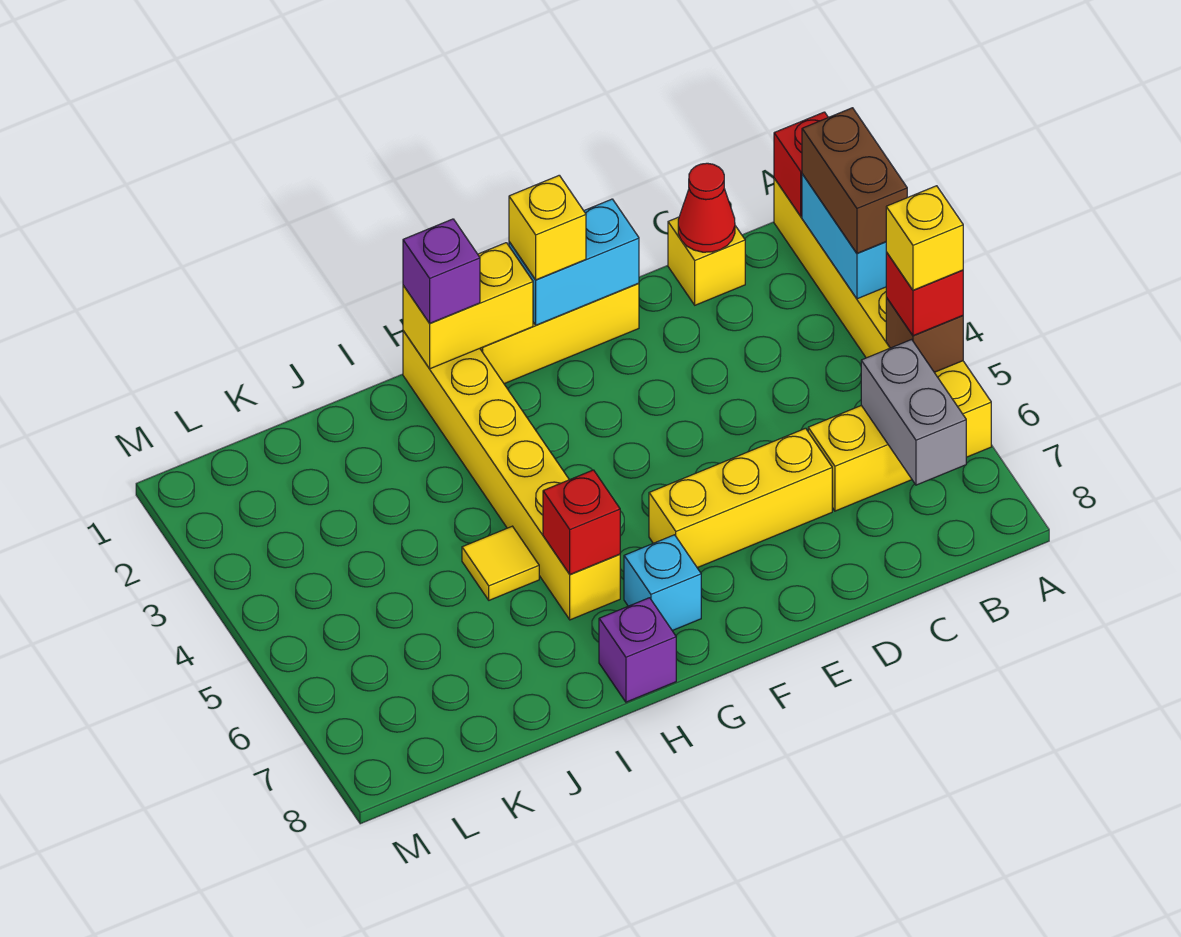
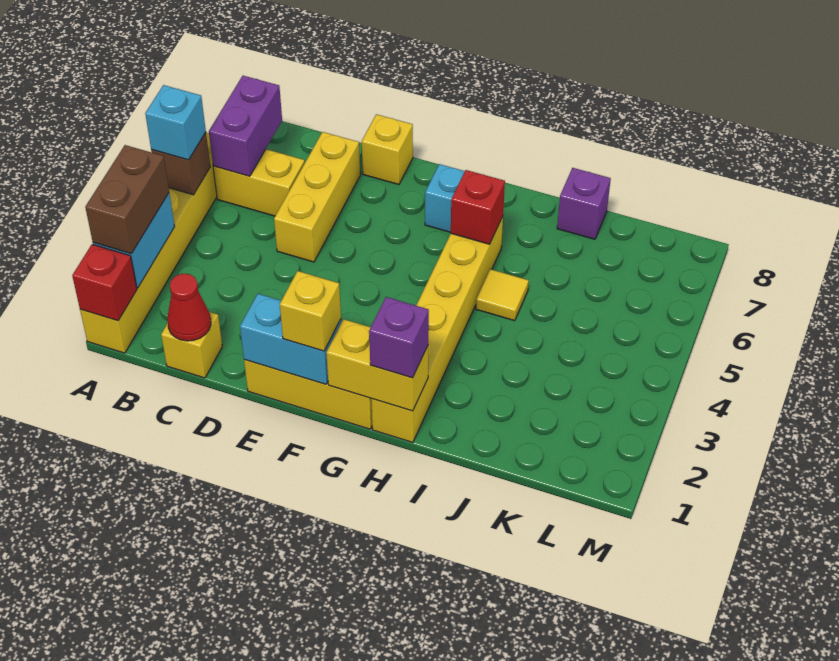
red brick A5 level 3 -> cyan brick A5 level 3
yellow brick A5 level 4 -> yellow brick E8 level 1
grey brick B6:B7 level 2 -> purple brick B6:B7 level 2
yellow brick D6:F6 level 1 -> yellow brick D5:D7 level 1
purple brick H8 level 1 -> purple brick J8 level 1

